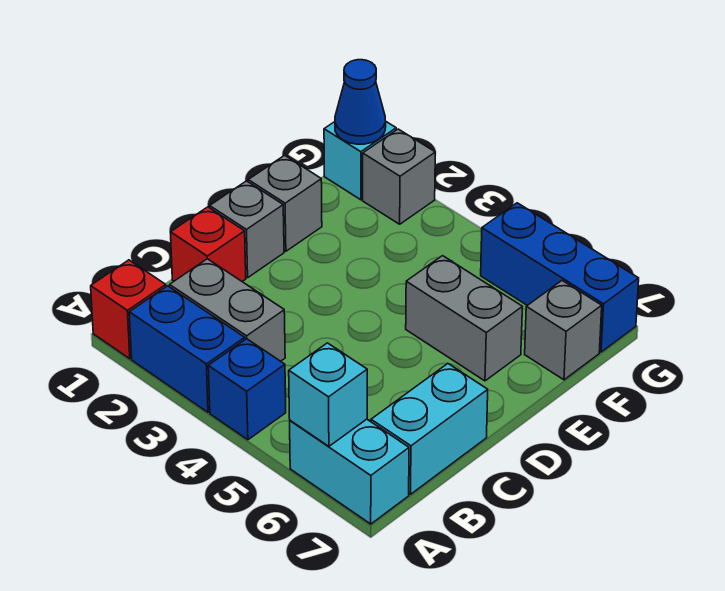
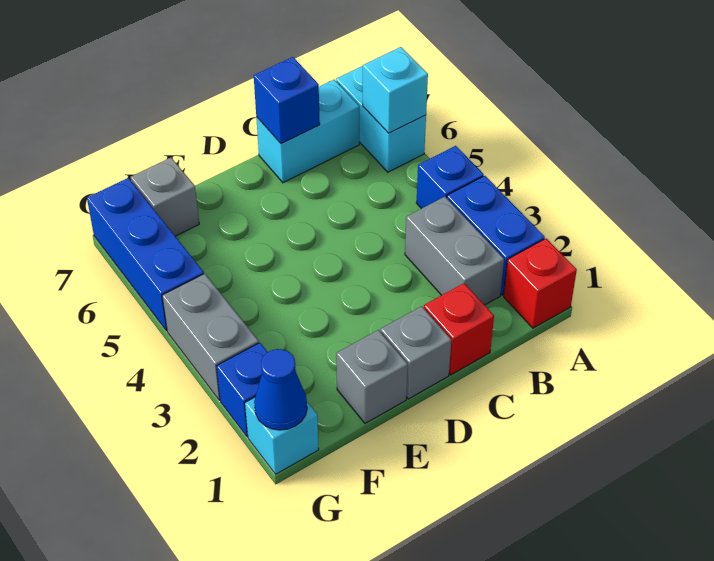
none -> blue brick C7 level 2
grey brick E5:E6 level 1 -> grey brick G3:G4 level 1
grey brick G2 level 1 -> blue brick G2 level 1

